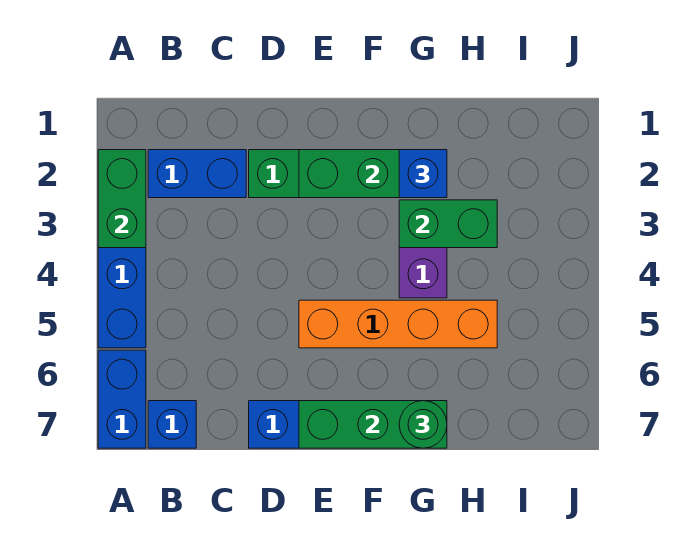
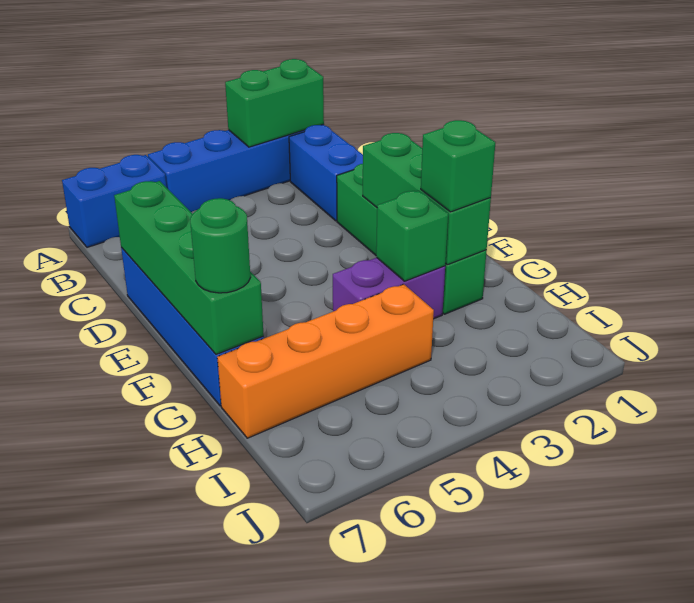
blue brick B7 level 1 -> none
orange brick E5:H5 level 1 -> orange brick H4:H7 level 1
green brick E7:G7 level 2 -> green brick D7:G7 level 2
blue brick G2 level 3 -> green brick G2 level 3
green brick G3:H3 level 2 -> green brick G3 level 2

